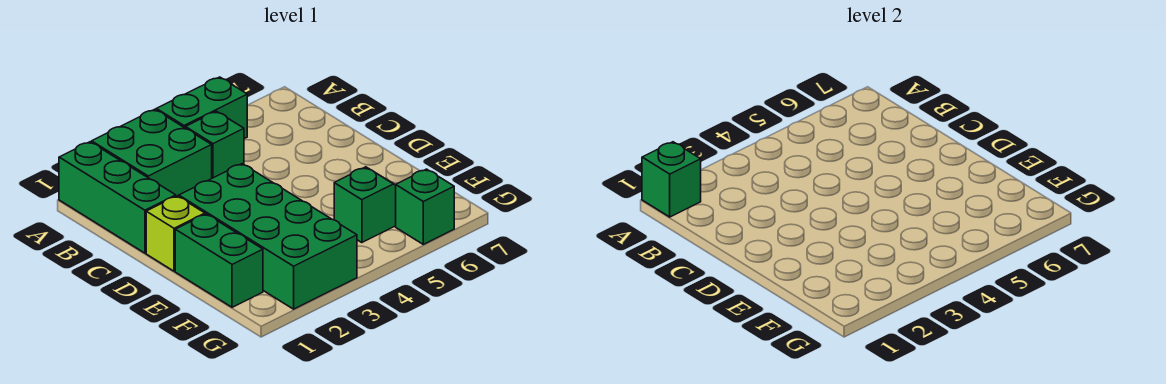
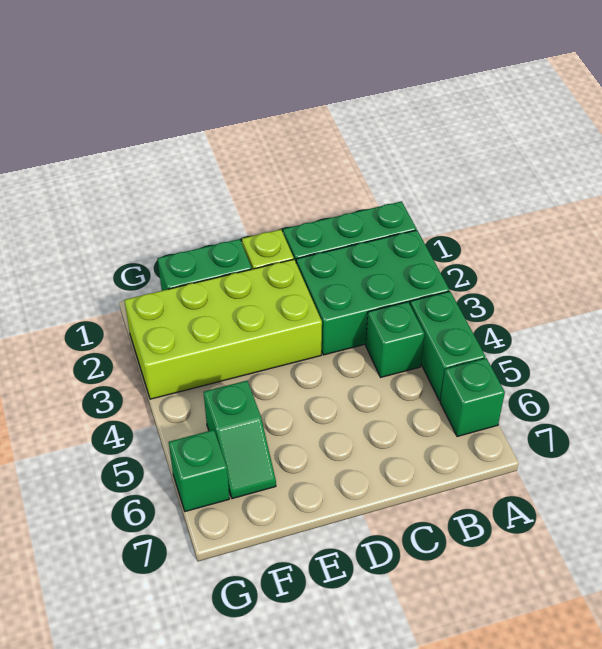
green brick A1 level 2 -> green brick A6 level 1
green brick A2:B3 level 1 -> green brick A2:C3 level 1
green brick D2:G3 level 1 -> lime brick D2:G3 level 1

